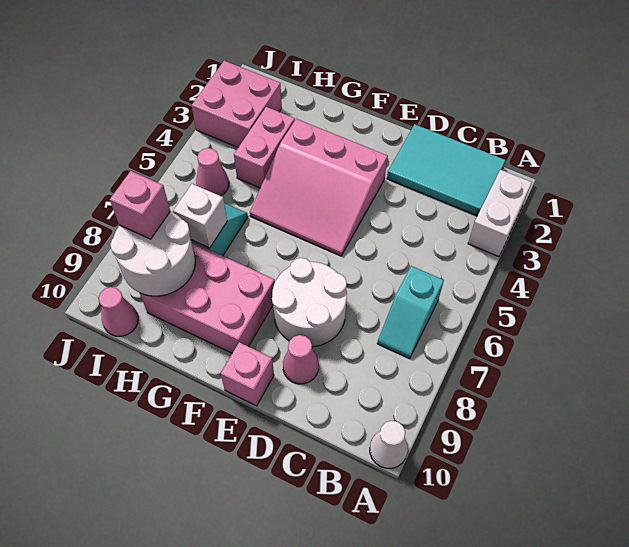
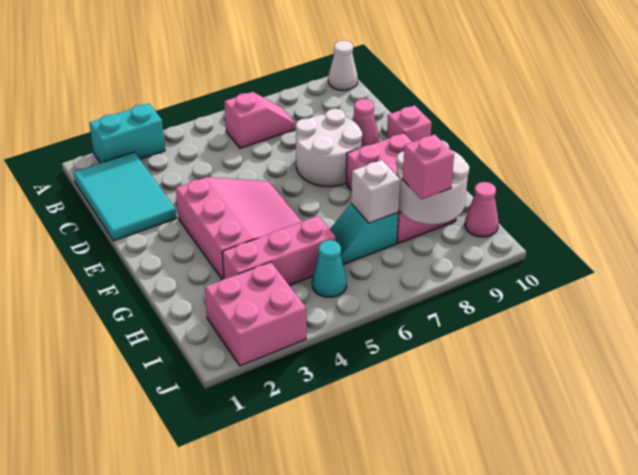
white brick A2:A3 level 1 -> cyan brick A2:A3 level 1
cyan slope B6:B7 level 1 top 6 -> pink slope B6:B7 level 1 top 6
pink brick H3:H4 level 1 -> pink brick H3:H5 level 1
pink cone I5 level 1 -> cyan cone I5 level 1

